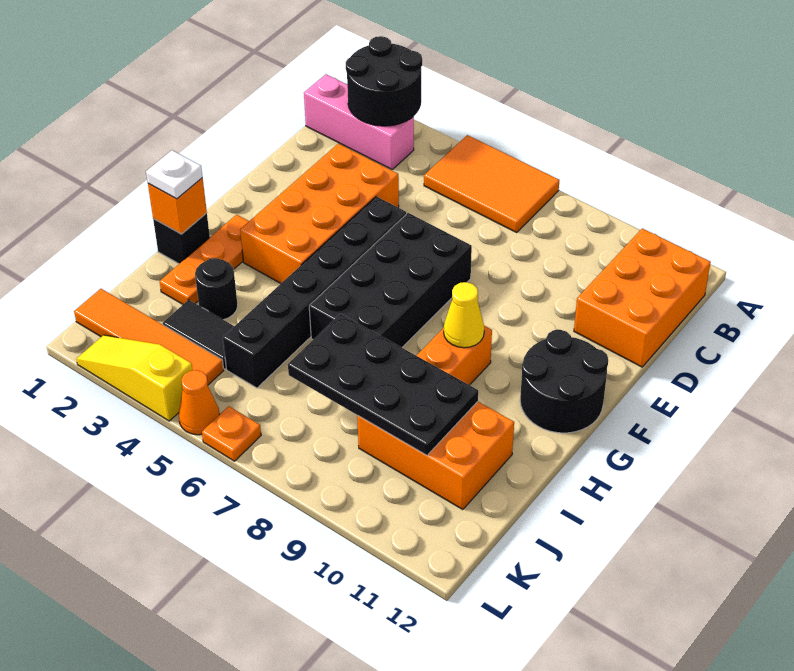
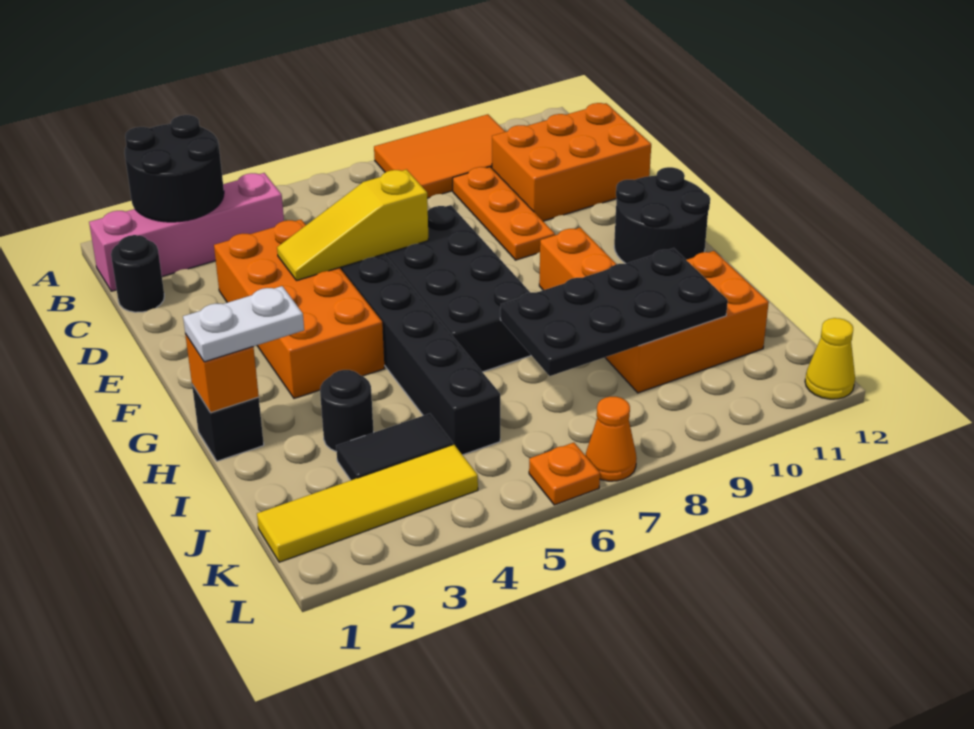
orange tile A5:B7 level 1 -> orange tile A8:B10 level 1
pink brick B1:B3 level 1 -> pink brick B1:B4 level 1
orange brick B11:D12 level 1 -> orange brick C10:D12 level 1
none -> black round brick C1 level 1
orange plate G2:I2 level 1 -> orange plate C9:E9 level 1
yellow cone G9 level 2 -> yellow cone L12 level 1
white plate H1 level 3 -> white plate H1:H2 level 3
orange tile K1:K4 level 1 -> yellow tile K1:K4 level 1
yellow slope L2:L4 level 1 top 4 -> yellow slope E4:E6 level 2 top 6
orange cone L5 level 1 -> orange cone L7 level 1

